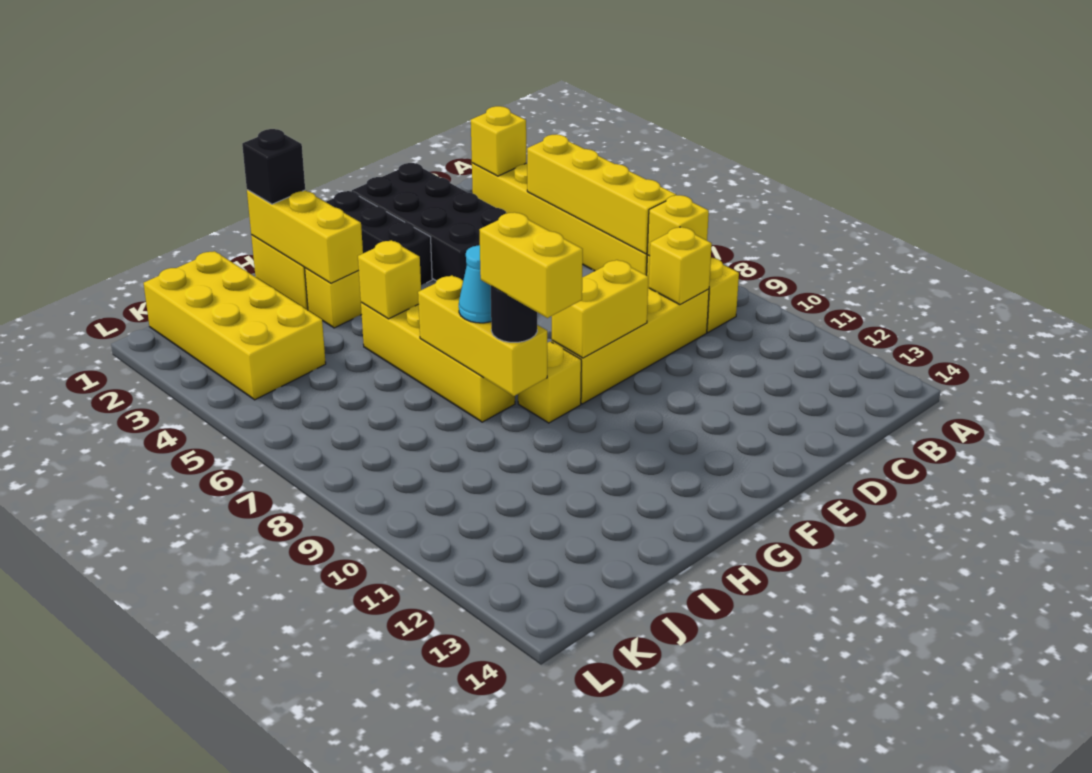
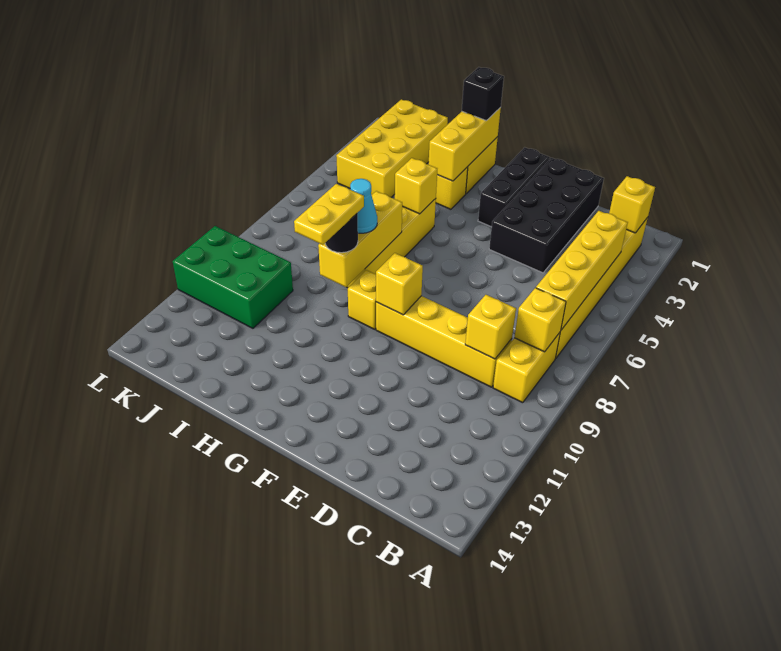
yellow brick E9:F9 level 2 -> yellow brick F9 level 2
yellow brick H9:H10 level 4 -> yellow plate H9:H10 level 4
none -> green brick J10:L11 level 1

